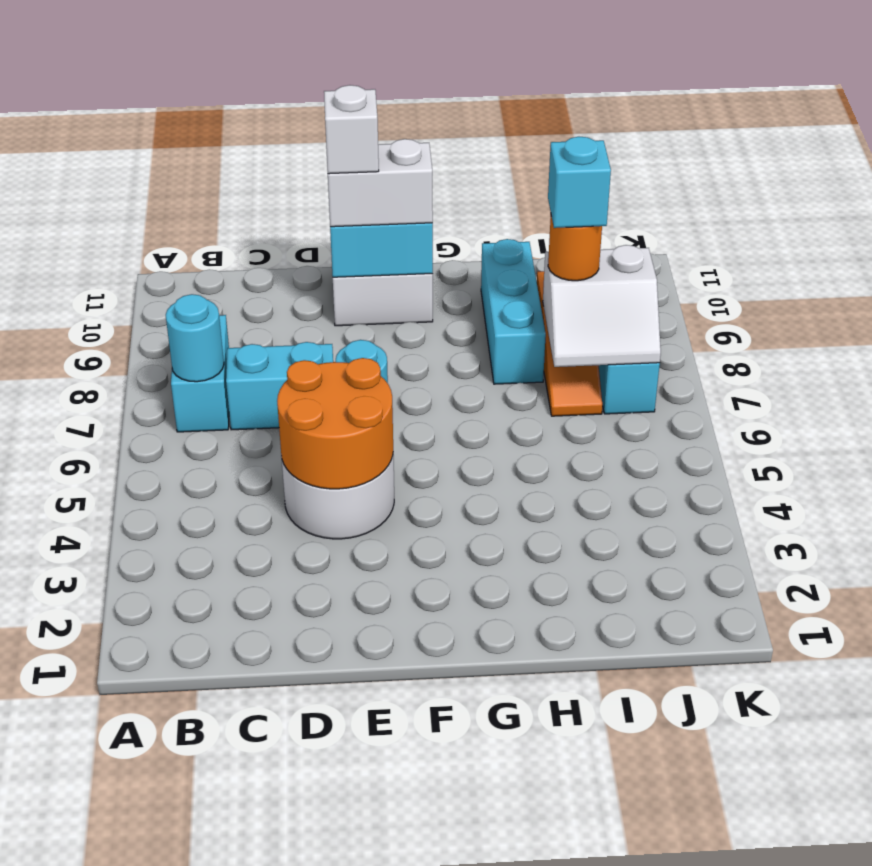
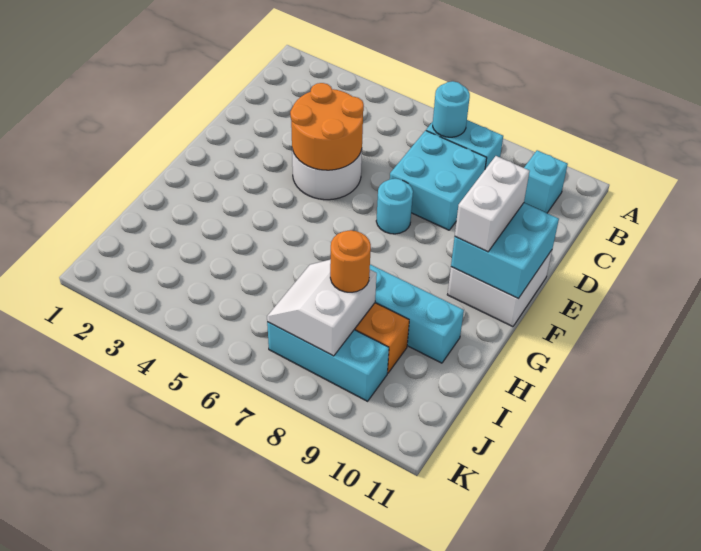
cyan brick C7:D7 level 1 -> cyan brick C7:D8 level 1
white brick E10 level 4 -> none
cyan brick I8 level 4 -> cyan brick B10 level 1

